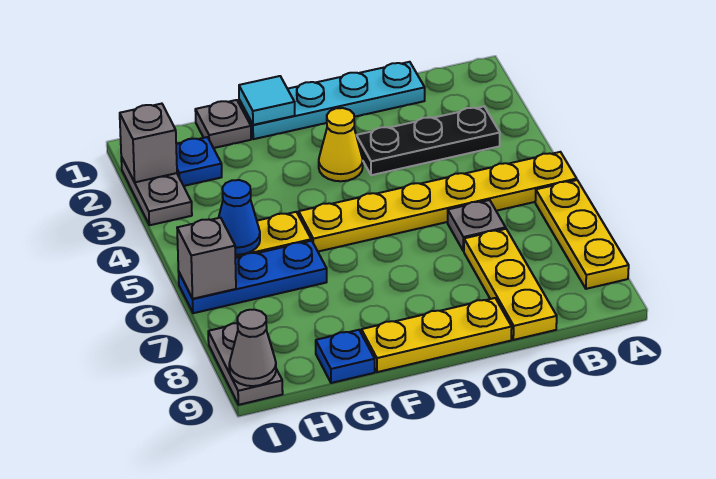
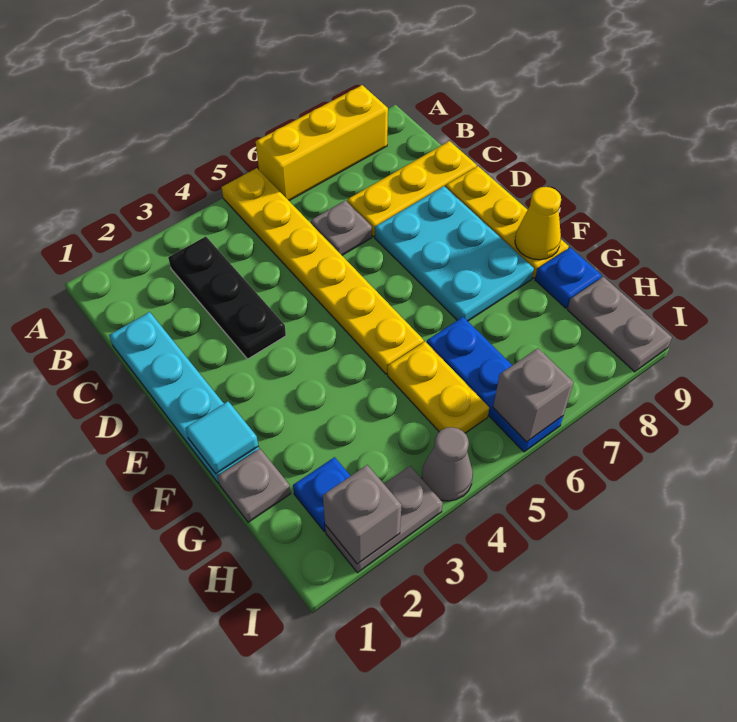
yellow plate A6:A8 level 1 -> yellow brick A6:A8 level 1
none -> cyan plate D7:F8 level 1
yellow cone E3 level 1 -> yellow cone F9 level 2
blue cone H5 level 2 -> none
grey plate I8:I9 level 1 -> grey plate H9:I9 level 1
grey cone I9 level 2 -> grey cone I4 level 1

